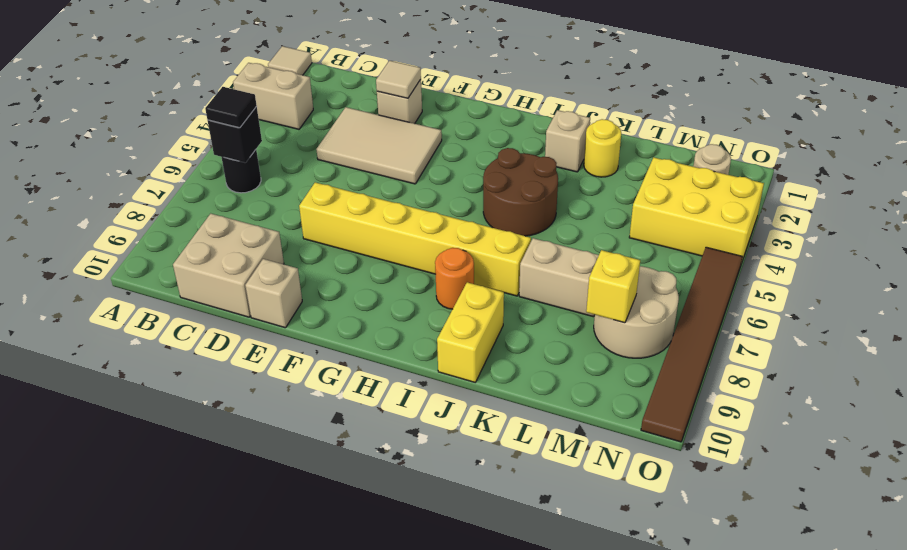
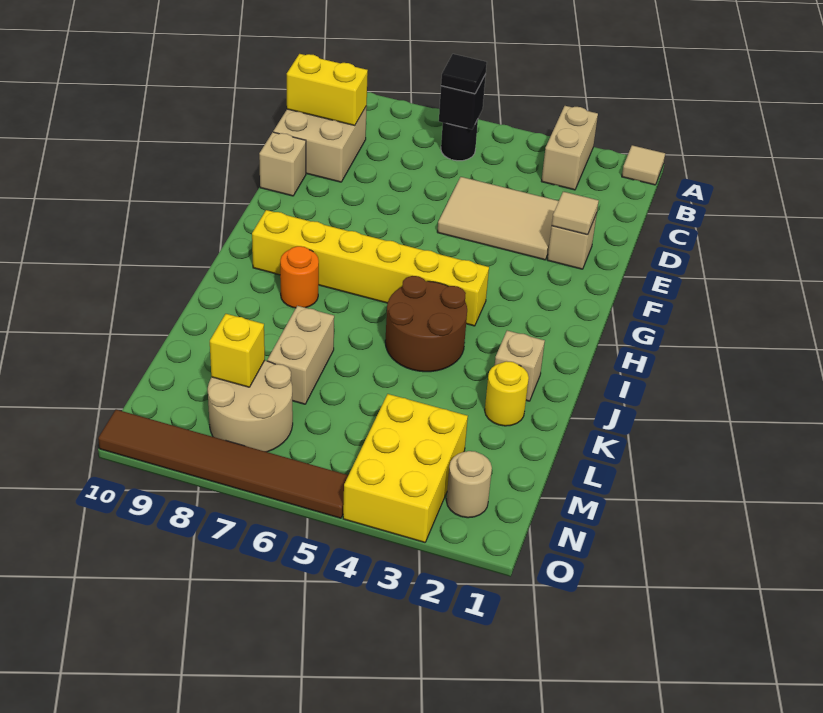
tan tile D3:F4 level 1 -> tan tile D3:E5 level 1
yellow brick E7:J7 level 1 -> yellow brick H4:H9 level 1
yellow brick J9:J10 level 1 -> yellow brick C9:C10 level 2

